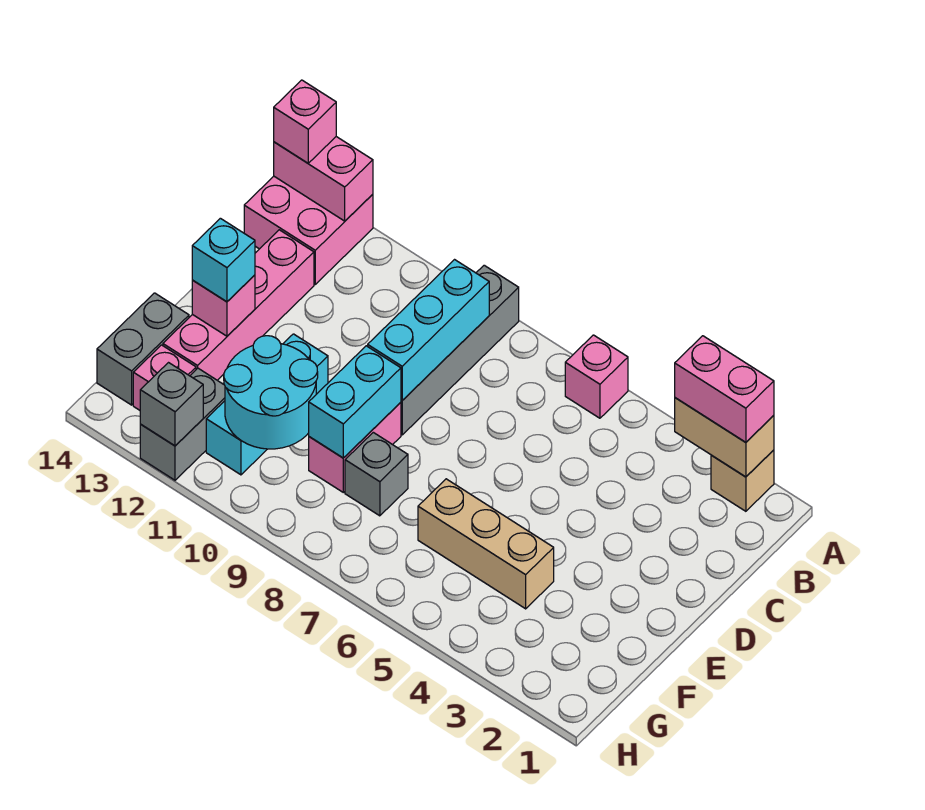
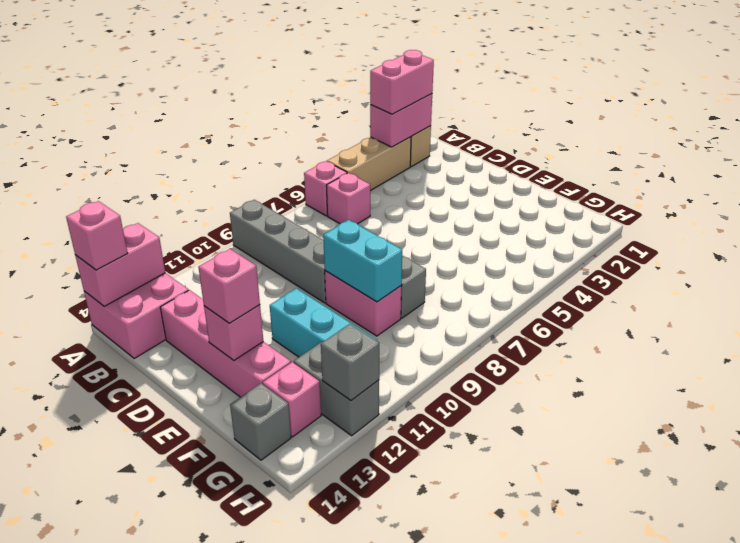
tan brick A2:A3 level 2 -> pink brick A2:A3 level 2
none -> pink brick B6 level 1
cyan brick B9:D9 level 2 -> none
cyan brick E13 level 3 -> pink brick E13 level 3
tan brick F4:F6 level 1 -> tan brick A3:A5 level 1
cyan round brick F10:G11 level 2 -> none
grey brick F14:G14 level 1 -> grey brick G14 level 1

